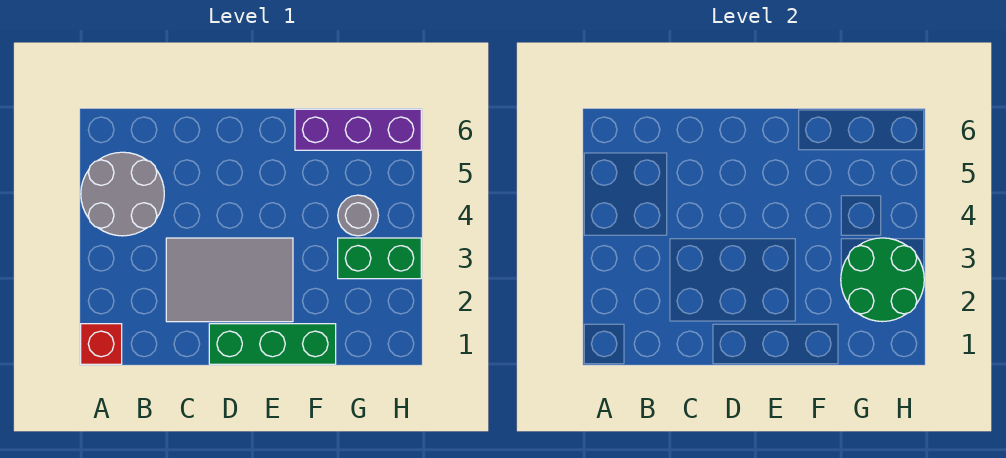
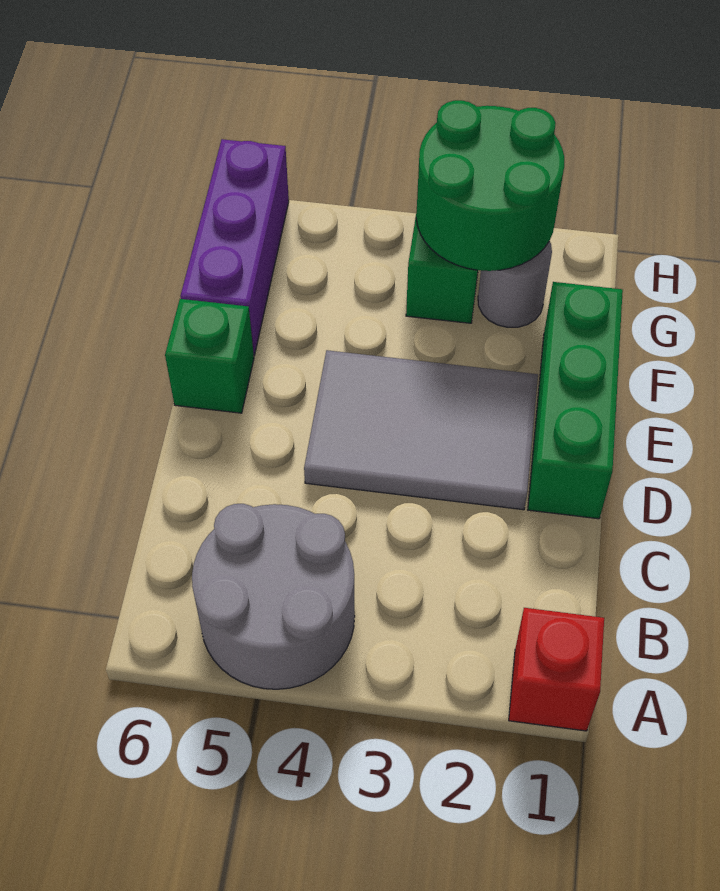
grey tile C2:E3 level 1 -> grey tile D2:E4 level 1
none -> green brick E6 level 1
grey round brick G4 level 1 -> grey round brick G2 level 1

